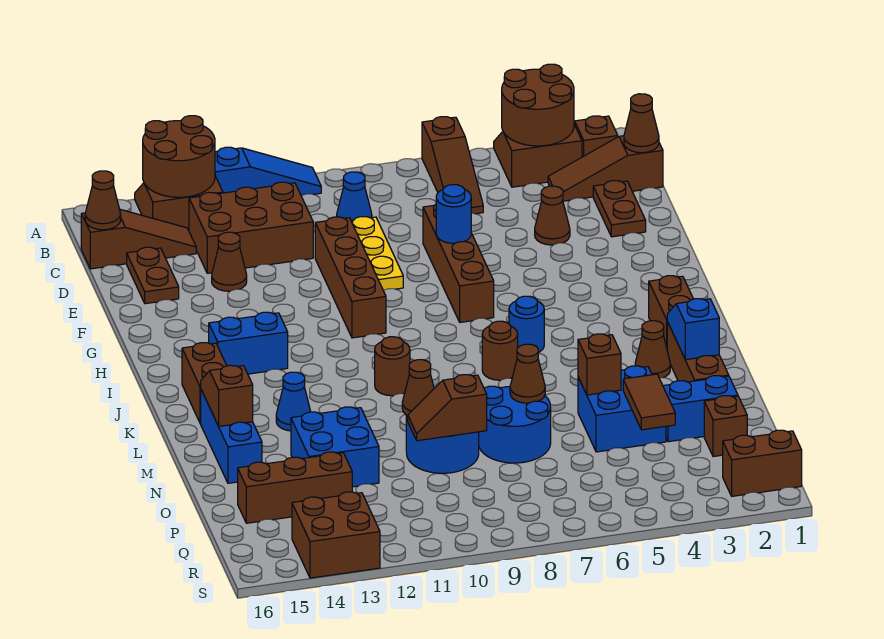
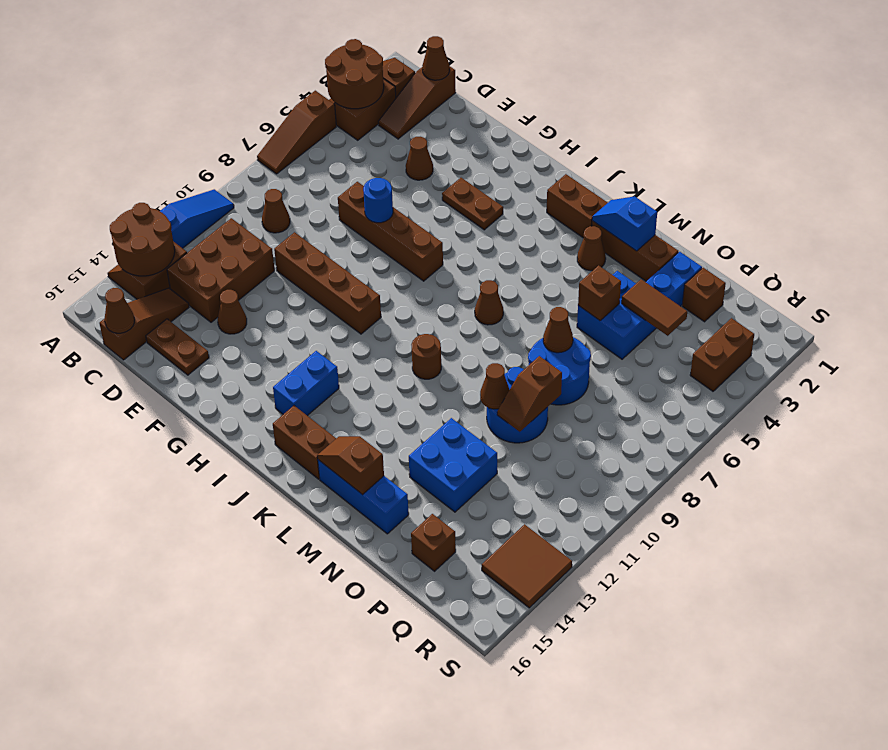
brown slope A6:C6 level 1 top A -> brown slope A5:A7 level 1 top 5
blue cone C9 level 1 -> brown cone C9 level 1
brown plate D2:E2 level 1 -> brown plate G4:H4 level 1
yellow plate D9:F9 level 1 -> none
blue round brick J6 level 1 -> none
brown round brick K7 level 1 -> brown cone K7 level 1
blue cone L13 level 1 -> none
brown brick P13:P15 level 1 -> brown brick P15 level 1
brown brick R1:R2 level 1 -> brown brick R3:R4 level 1
brown brick R13:S14 level 1 -> brown tile R13:S14 level 1

